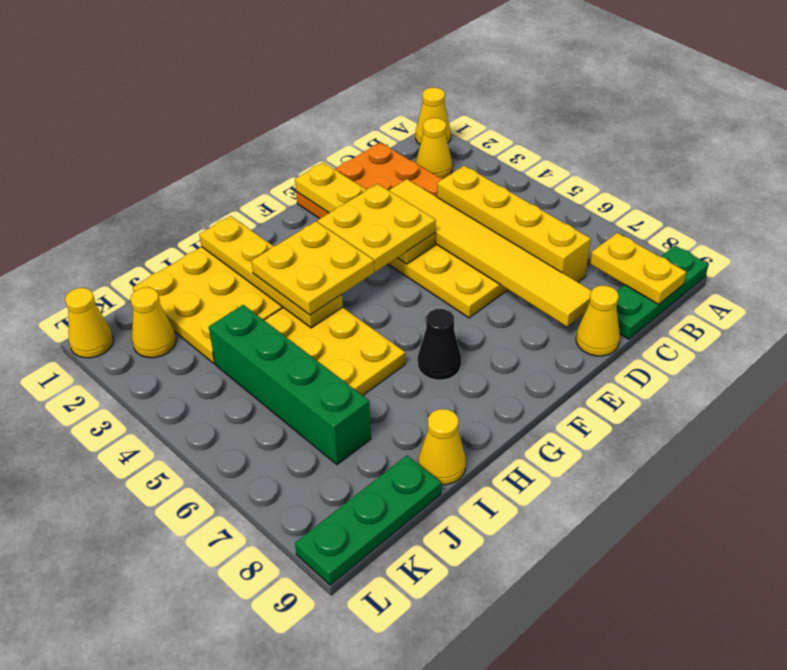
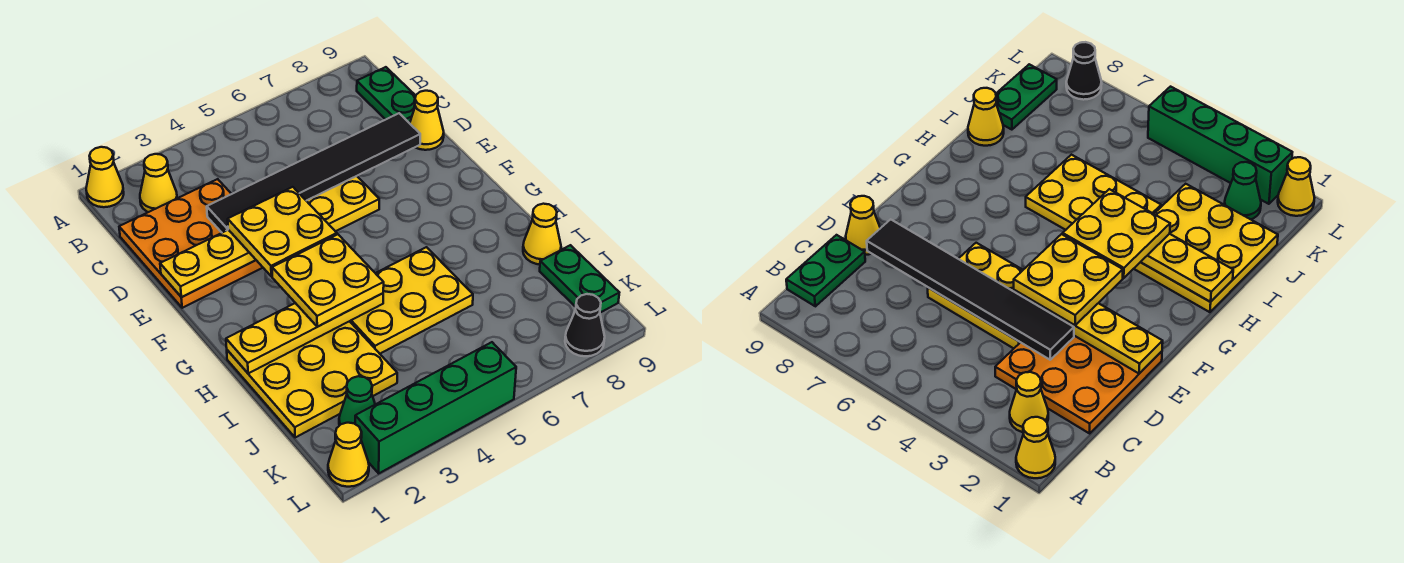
green plate A9:C9 level 1 -> green plate B9:C9 level 1
yellow plate B8:B9 level 2 -> none
yellow brick C4:C7 level 1 -> none
yellow tile D3:D8 level 2 -> black tile D3:D8 level 2
black cone G7 level 1 -> black cone L8 level 1
green brick J4:J7 level 1 -> green brick L2:L5 level 1
green plate J9:L9 level 1 -> green plate J9:K9 level 1
yellow cone K2 level 1 -> green cone K2 level 1

